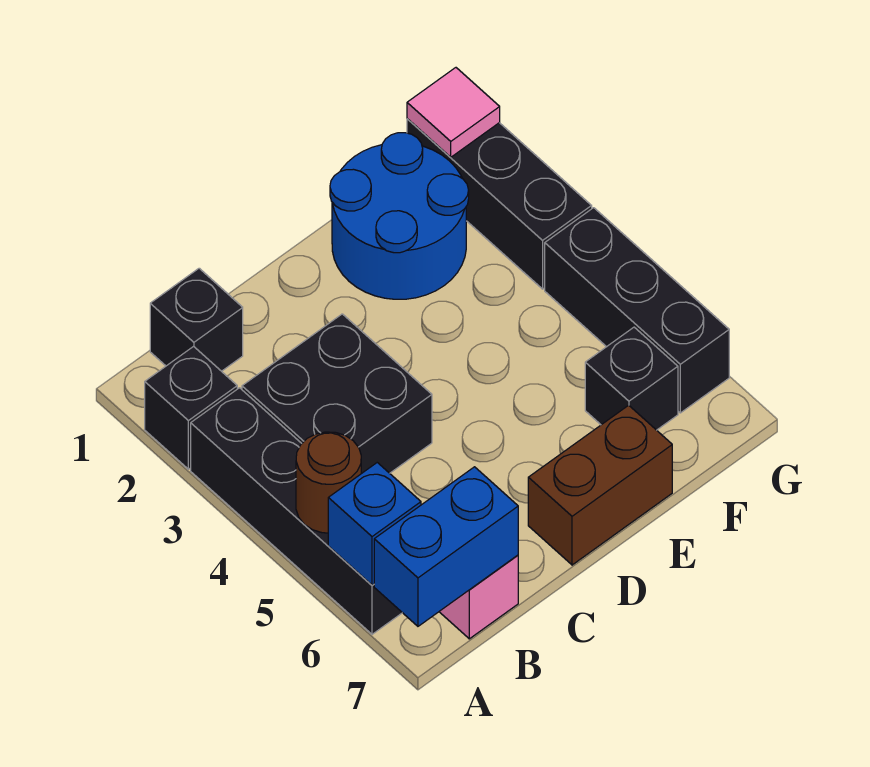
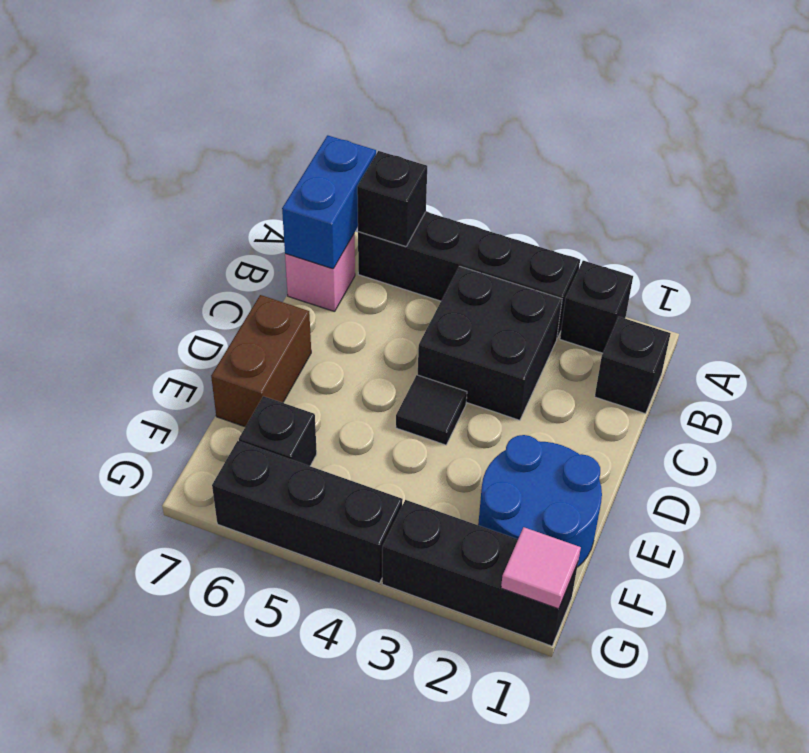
brown round brick A5 level 2 -> none
blue brick A6 level 2 -> black brick A6 level 2
none -> black tile D4 level 1

